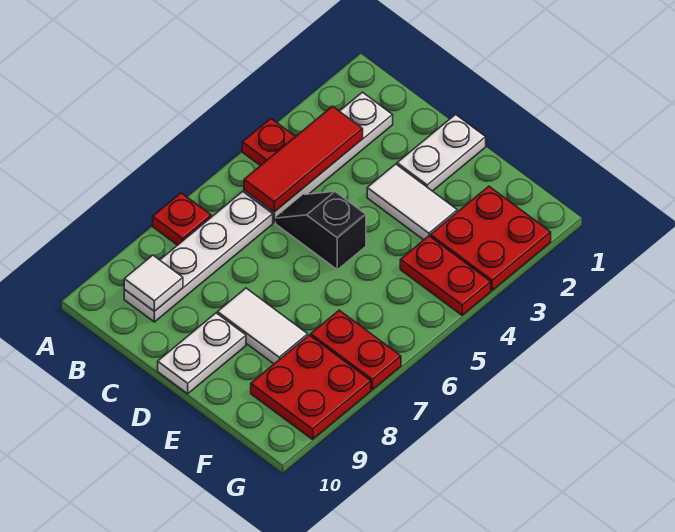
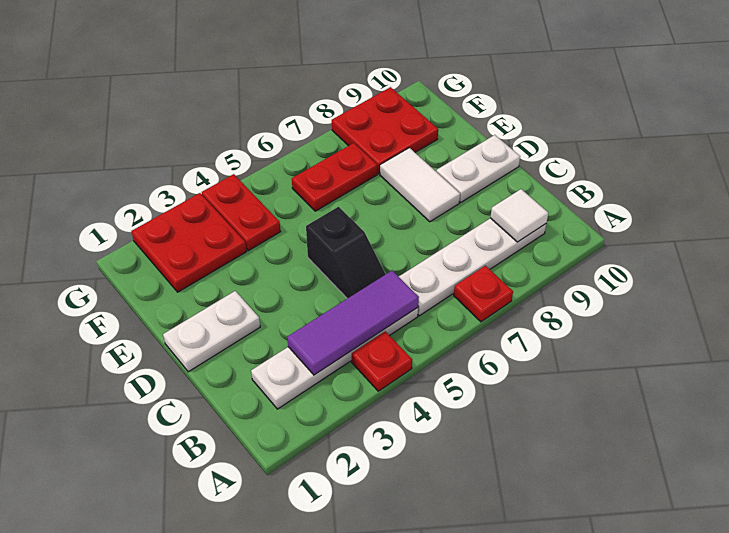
red tile B3:B5 level 2 -> purple tile B3:B5 level 2
white tile D3:E3 level 1 -> none
red plate F7:G7 level 1 -> red plate F6:F7 level 1

